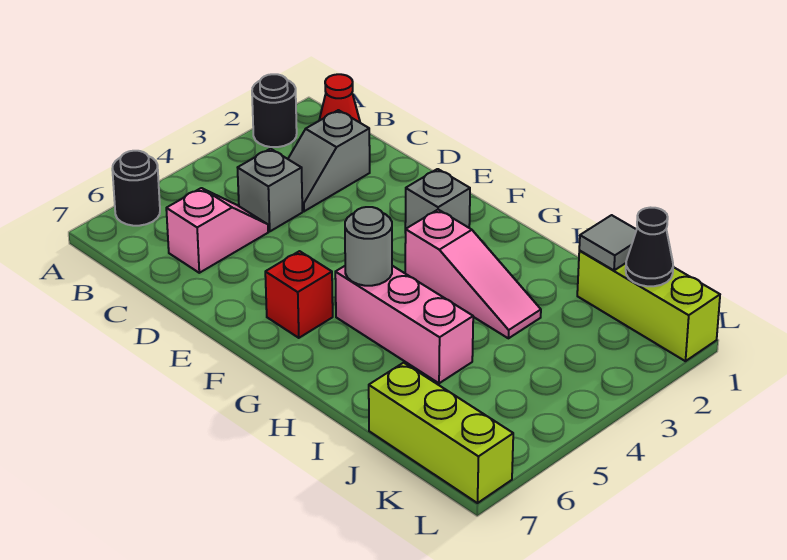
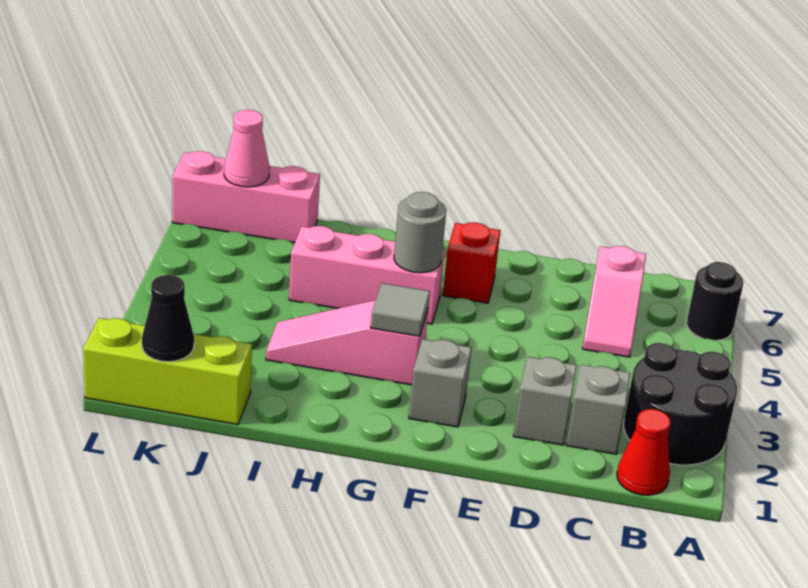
black round brick A2 level 1 -> black round brick A2:B3 level 1
grey brick C4 level 1 -> grey brick D2 level 1
grey tile J1 level 2 -> grey tile G3 level 2
lime brick J7:L7 level 1 -> pink brick J7:L7 level 1
none -> pink cone K7 level 2

